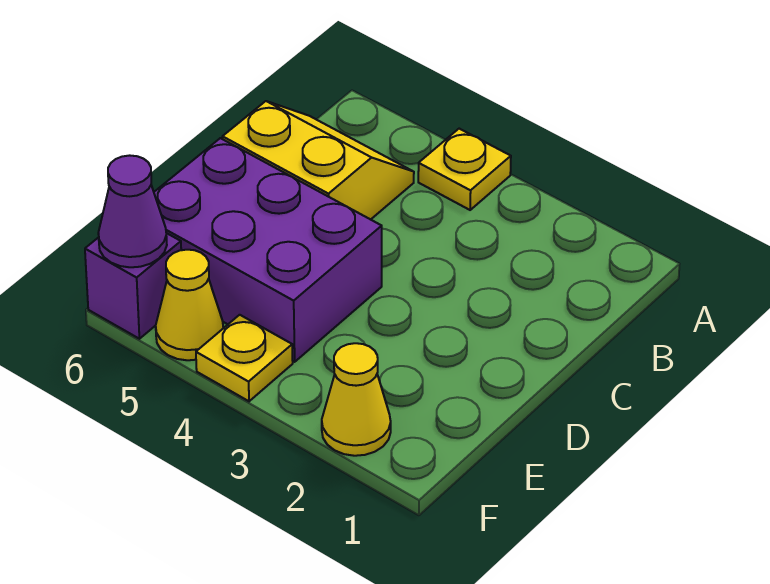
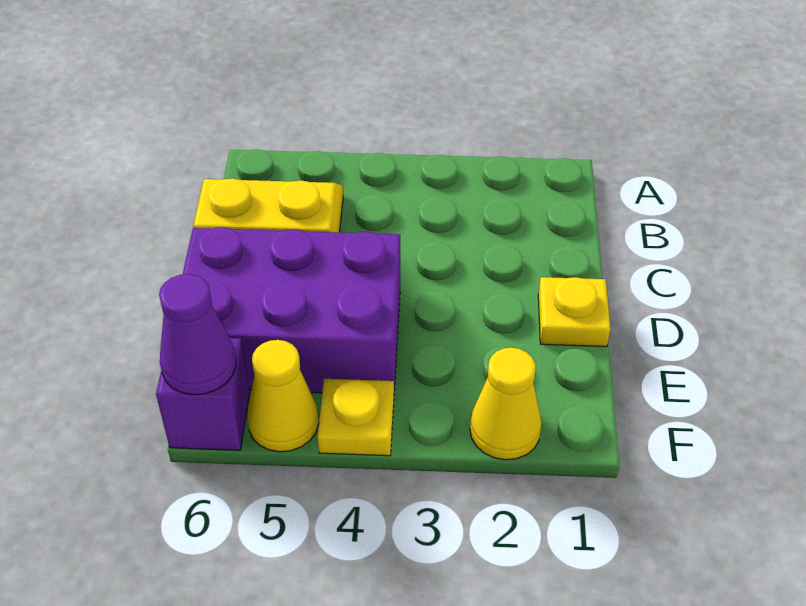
yellow plate A4 level 1 -> yellow plate D1 level 1

